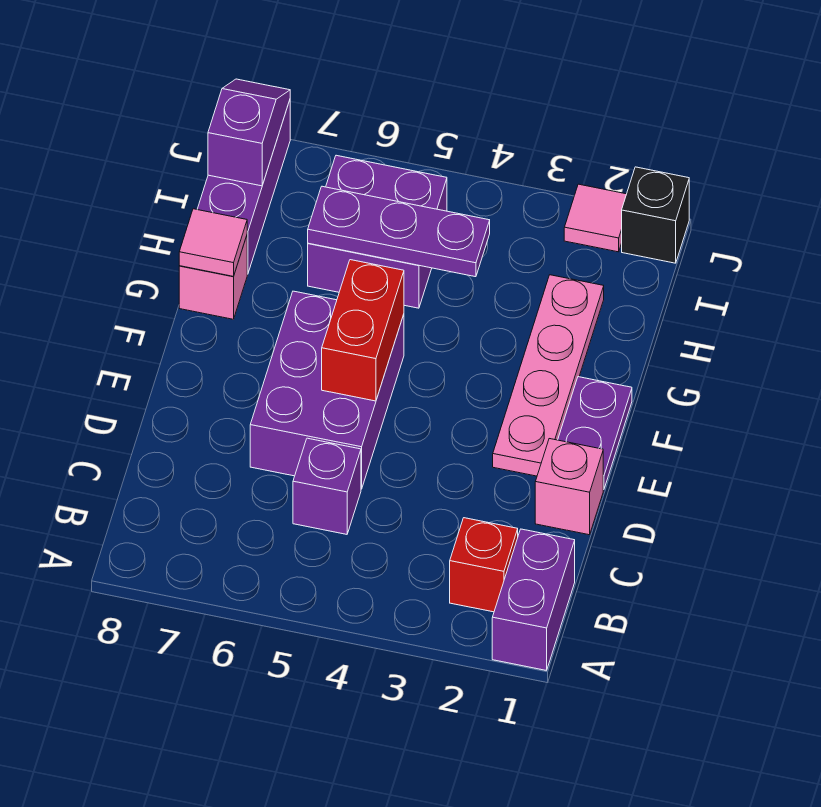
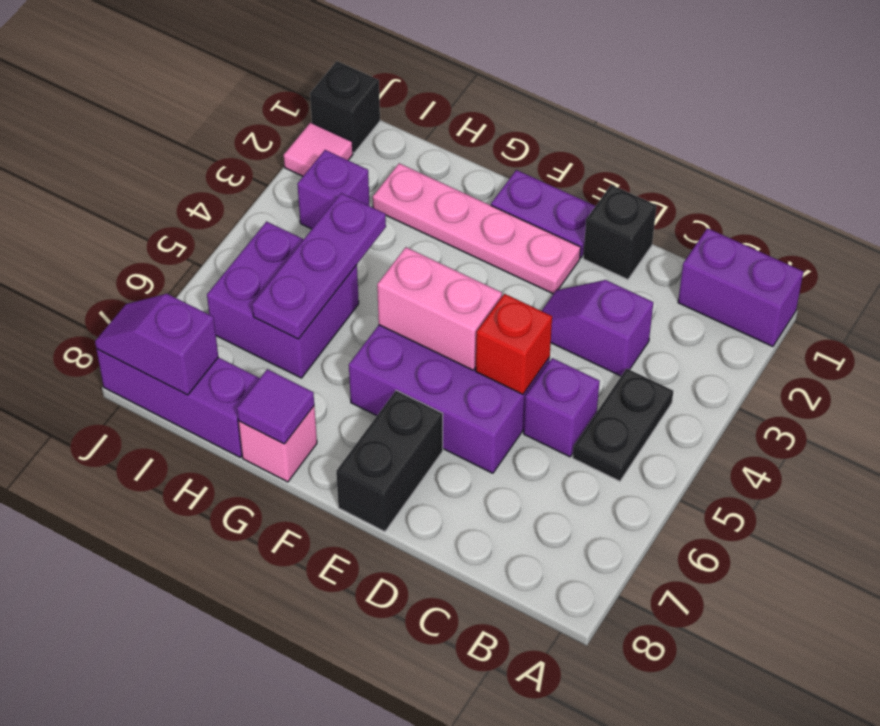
red brick B2 level 1 -> red brick D5 level 2
none -> black plate B4:B5 level 1
none -> purple slope C3:D3 level 1 top C
pink brick D1 level 1 -> black brick D1 level 1
red brick E5:F5 level 2 -> pink brick E5:F5 level 2
none -> black brick E7:E8 level 1
pink tile G8 level 2 -> purple tile G8 level 2
none -> purple brick I3 level 1

